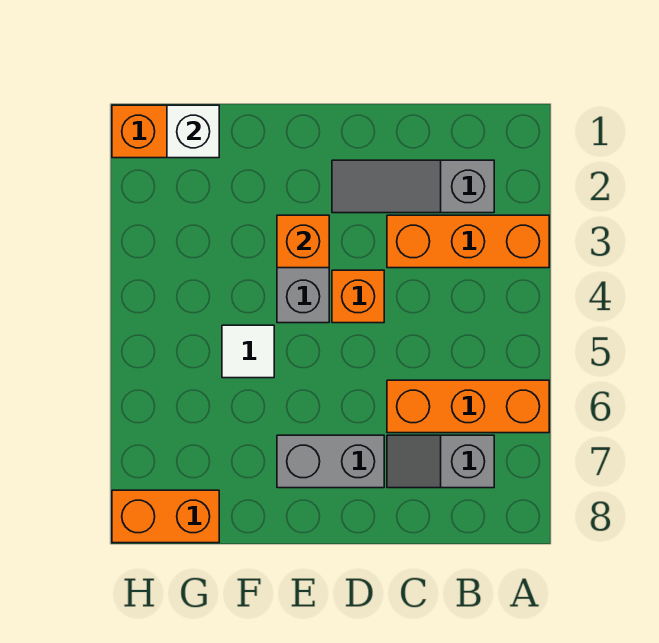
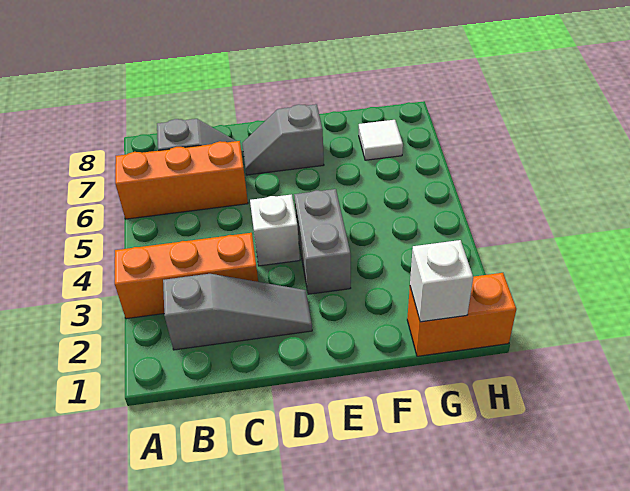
orange brick D4 level 1 -> white brick D4 level 1
grey brick D7:E7 level 1 -> grey slope D7:E7 level 1 top E
orange brick E3 level 2 -> none
white tile F5 level 1 -> white tile G7 level 1
orange brick G8:H8 level 1 -> none

